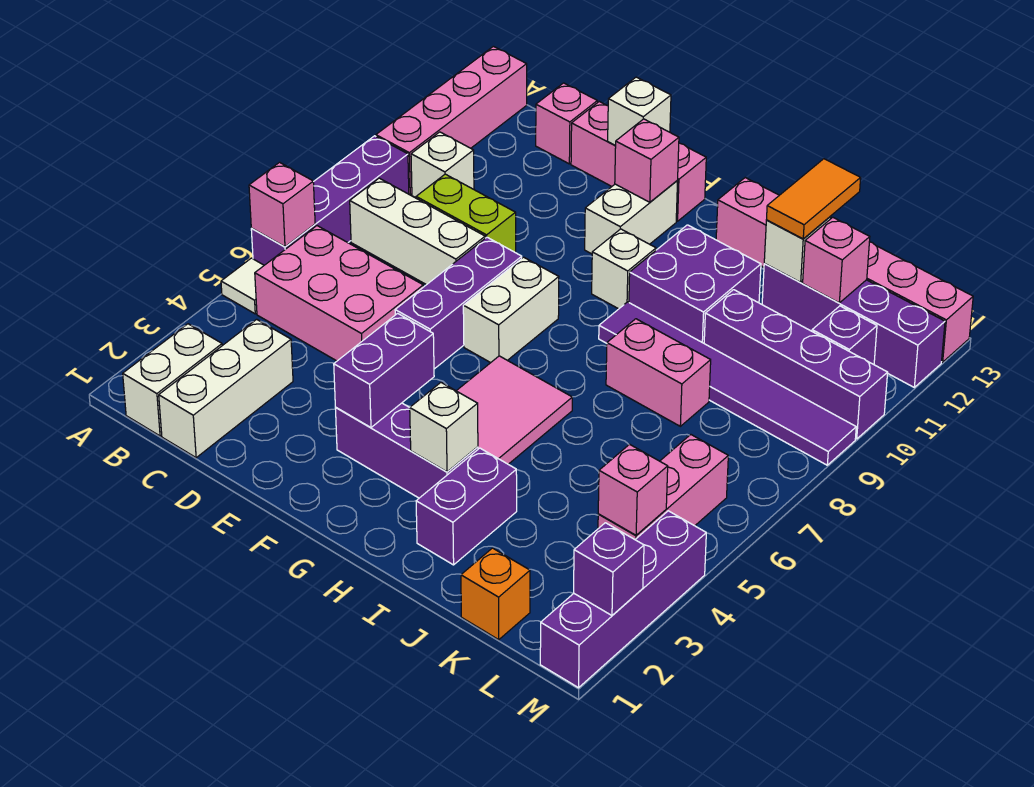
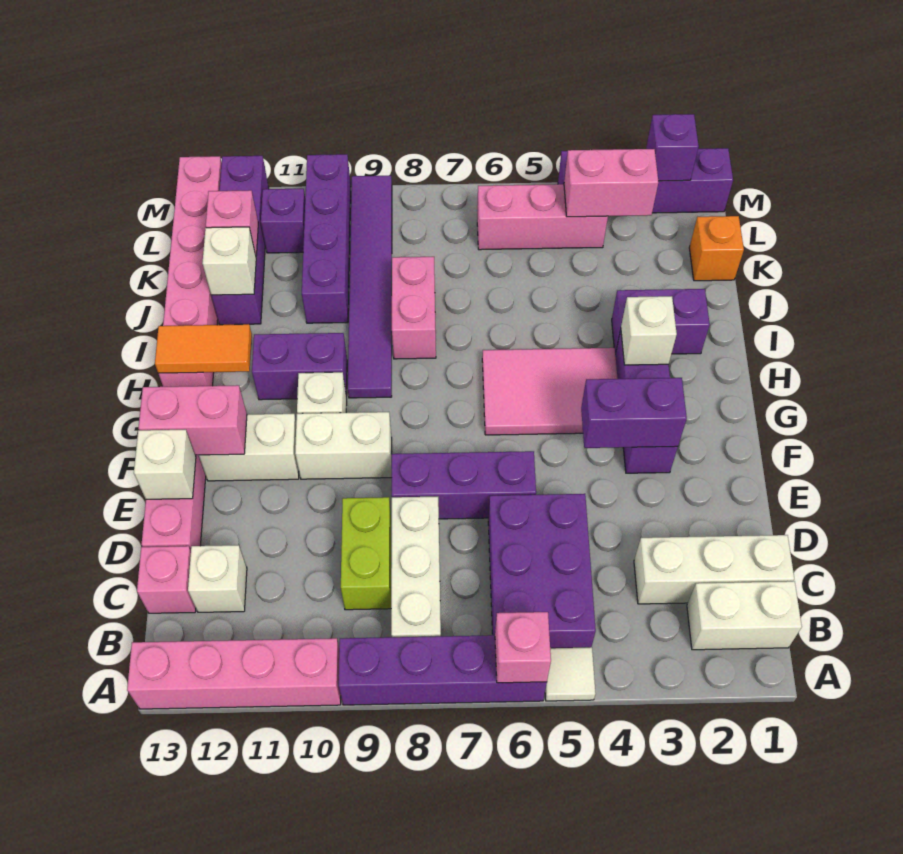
pink brick B5:D6 level 1 -> purple brick B5:D6 level 1
white brick B10 level 1 -> white brick C12 level 1
white brick F7:F8 level 1 -> white brick F9:F10 level 1
pink brick F12 level 2 -> pink brick F12:F13 level 2
purple brick H10:I11 level 1 -> purple brick H10:H11 level 1
orange tile J12:J13 level 3 -> orange tile H12:H13 level 2
pink brick L4 level 2 -> pink brick L3:L4 level 2

